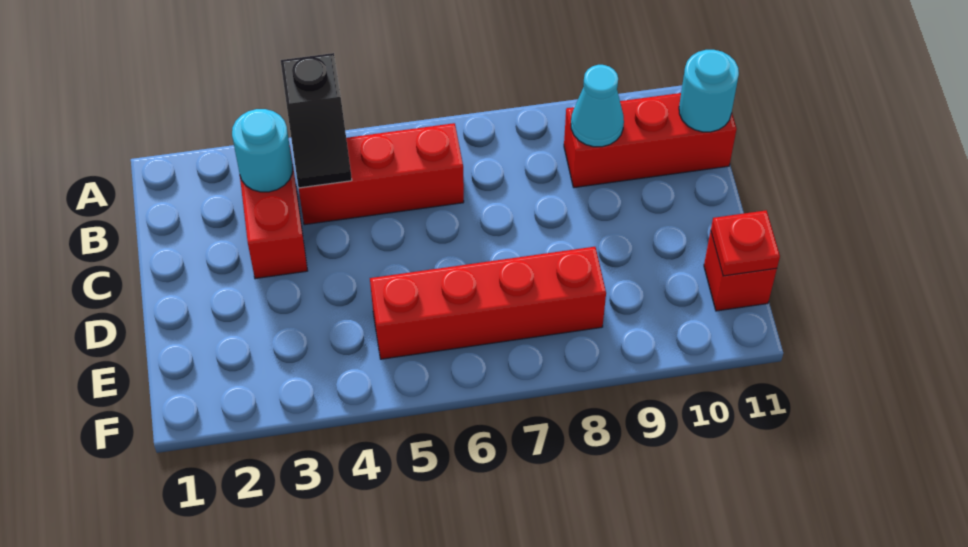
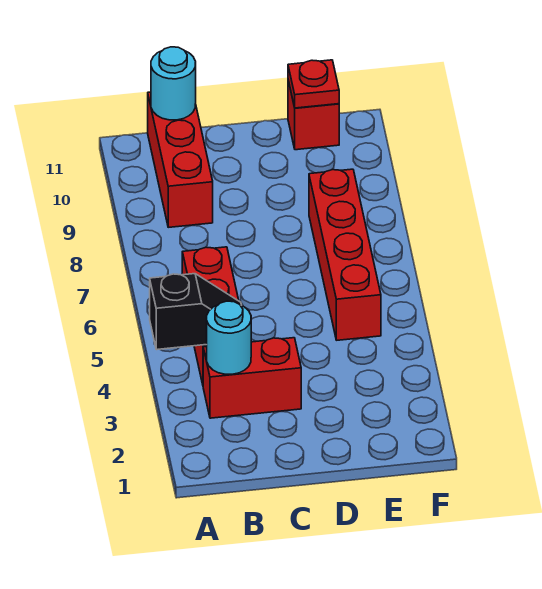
cyan cone B9 level 2 -> none

